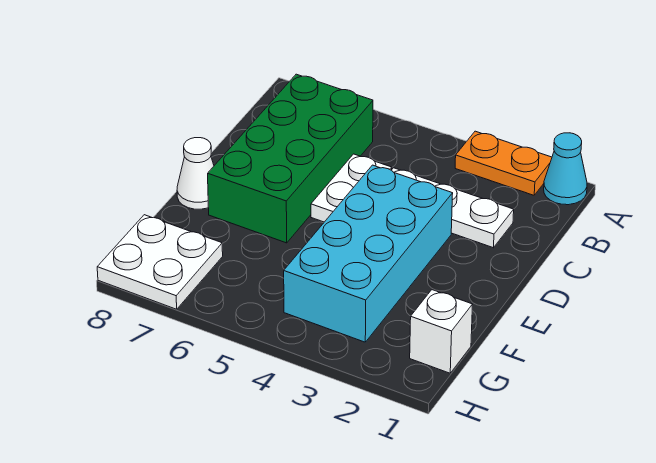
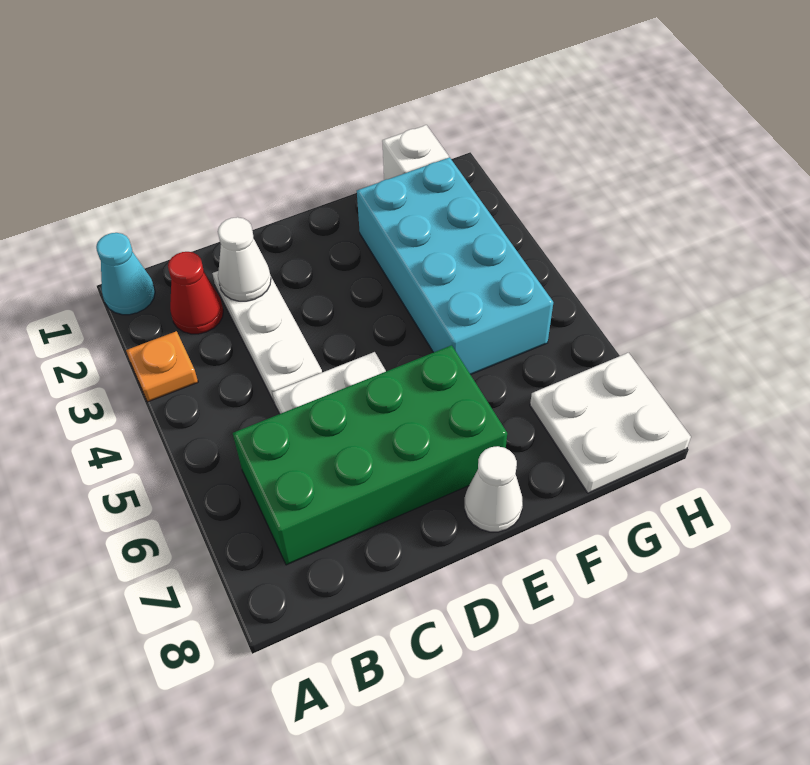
orange plate A2:A3 level 1 -> orange plate A3 level 1
none -> red cone B2 level 1
none -> white cone C2 level 2
cyan brick D3:G4 level 1 -> cyan brick F2:G5 level 1

